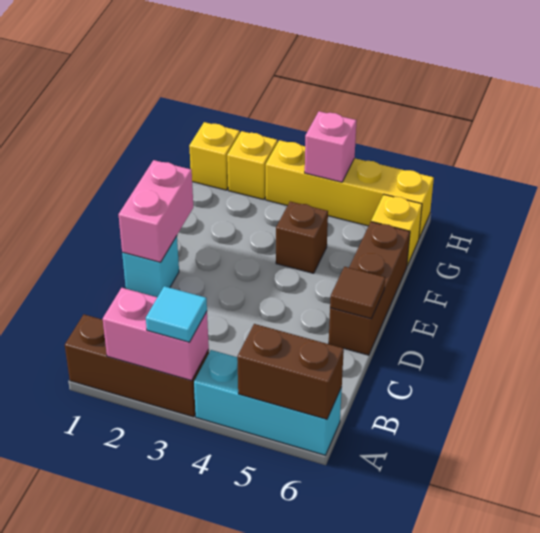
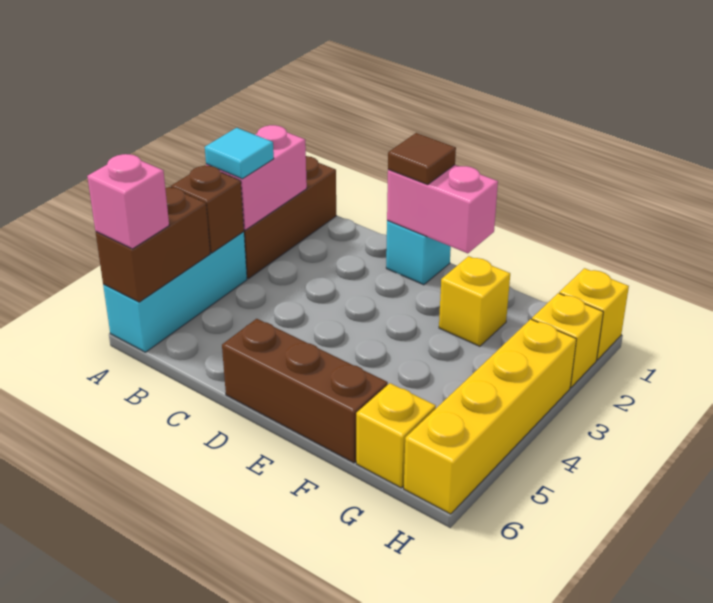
brown tile D6 level 2 -> brown tile D1 level 3
none -> yellow brick F2 level 1
brown brick F4 level 1 -> brown brick A4 level 2
pink brick H4 level 2 -> pink brick A6 level 3

